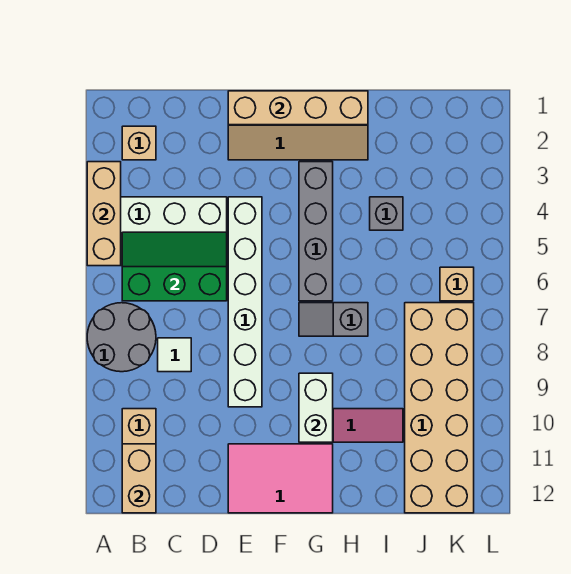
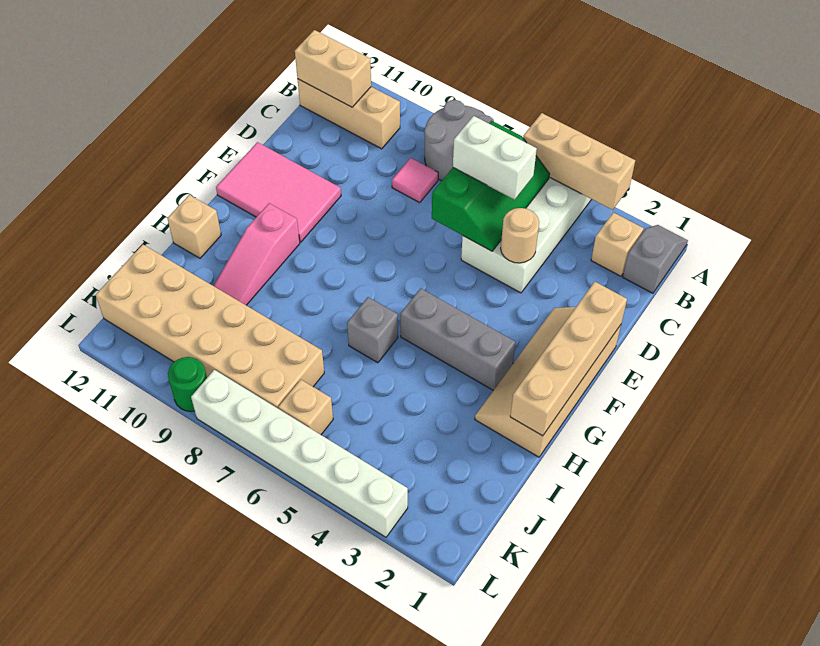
white tile C8 level 1 -> pink tile C8 level 1
none -> tan round brick D4 level 2
white brick E4:E9 level 1 -> white brick L3:L8 level 1
pink tile E11:G12 level 1 -> pink tile E10:F12 level 1
grey brick G3:G6 level 1 -> grey brick G3:G5 level 1
grey slope G7:H7 level 1 top H -> grey slope A1:B1 level 1 top B
white brick G9:G10 level 2 -> white brick C5:C6 level 3
none -> tan brick H12 level 1
grey brick I4 level 1 -> grey brick H6 level 1
none -> green round brick L9 level 1

